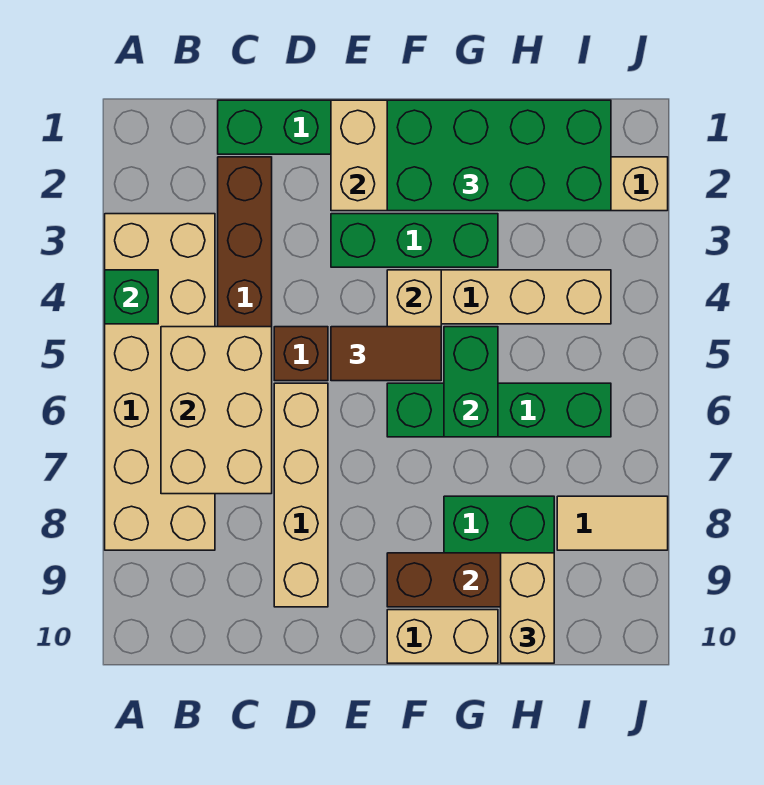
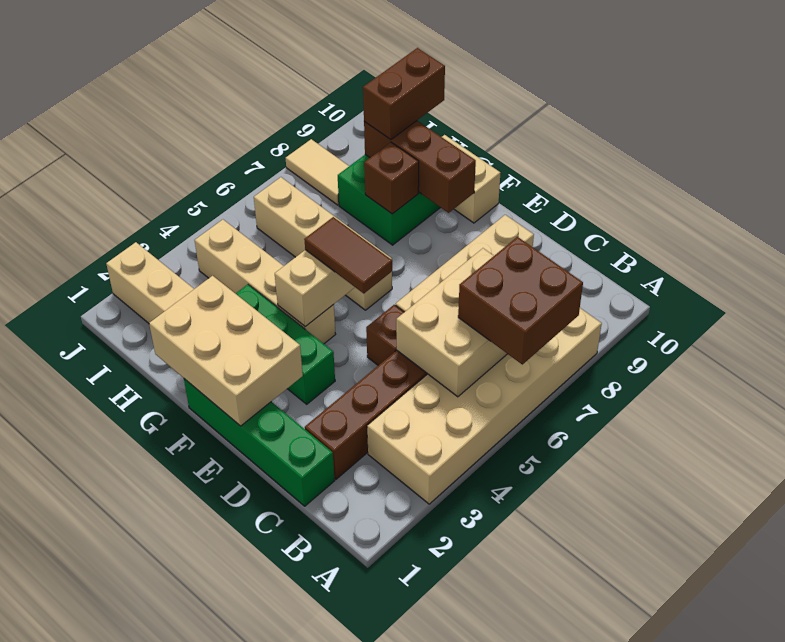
green brick A4 level 2 -> none
none -> brown brick A6:B7 level 3
green brick F1:I2 level 3 -> none
green brick F6:I6 level 1 -> tan brick F6:I6 level 1
green brick G5:G6 level 2 -> none
none -> brown brick G8 level 2
tan brick H9:H10 level 3 -> brown brick H9:H10 level 3

